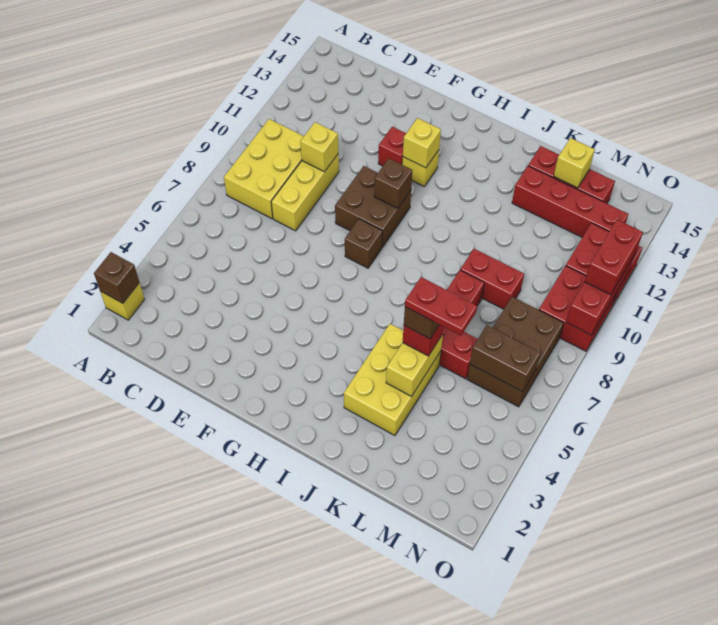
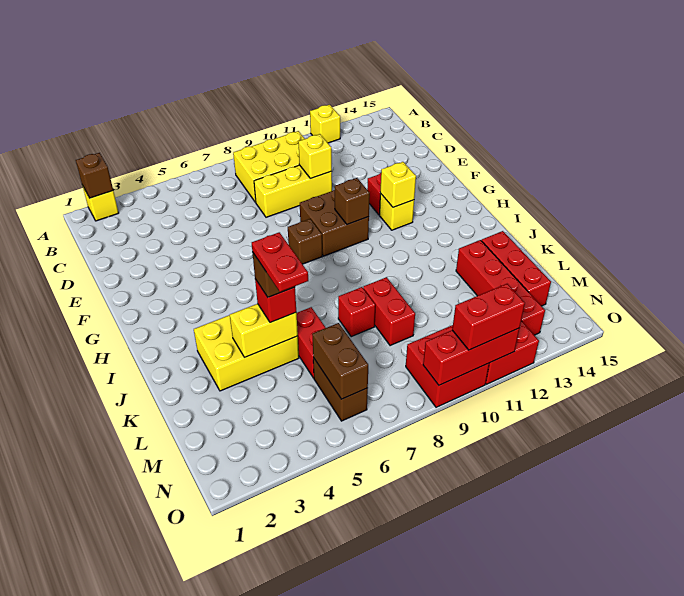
yellow brick L14 level 2 -> yellow brick A12 level 1
brown brick M6:N8 level 1 -> brown brick M6:N6 level 1

